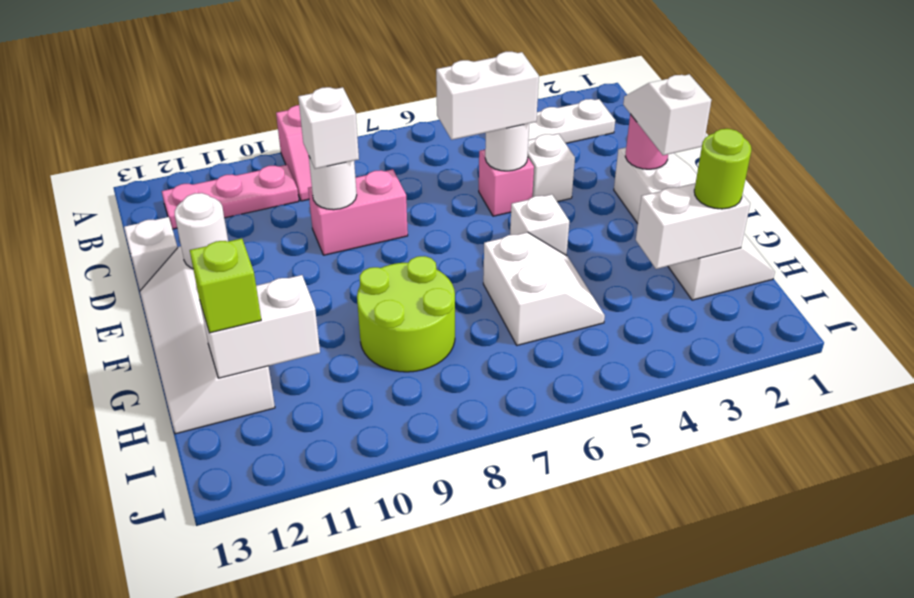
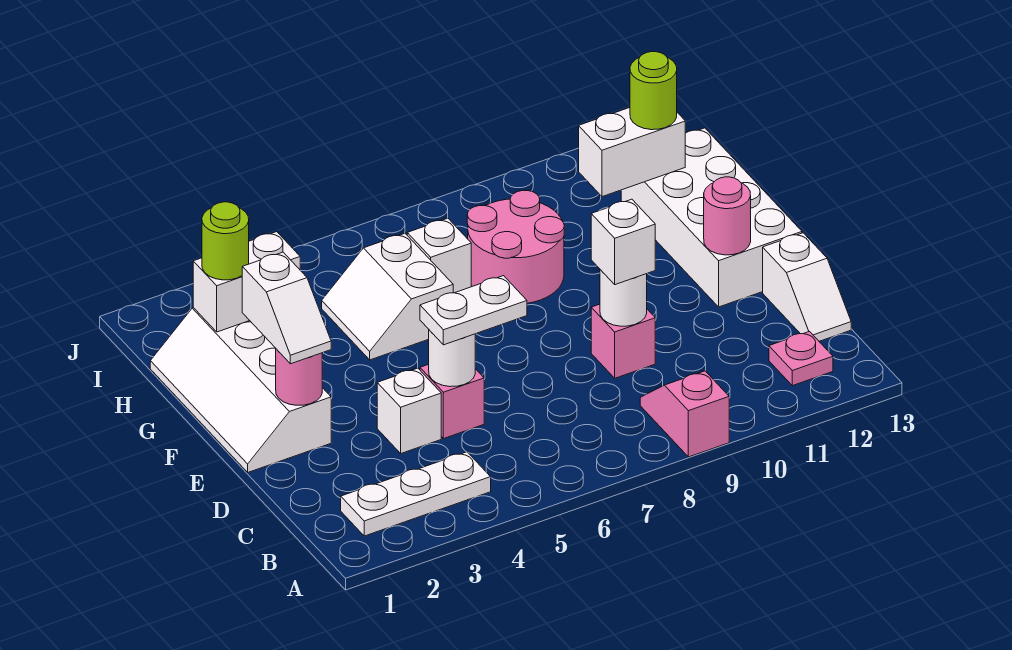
pink plate B10:B12 level 1 -> pink plate B12 level 1
white brick D5:D6 level 3 -> white plate D5:D6 level 3
pink brick D8:D9 level 1 -> pink brick D9 level 1
white slope E12:H13 level 1 top 12 -> white brick E12:H13 level 1
white round brick E12 level 2 -> pink round brick E12 level 2
white brick F5 level 1 -> white brick H7 level 1
lime round brick G8:H9 level 1 -> pink round brick G8:H9 level 1
lime brick H12 level 3 -> lime round brick H12 level 3

